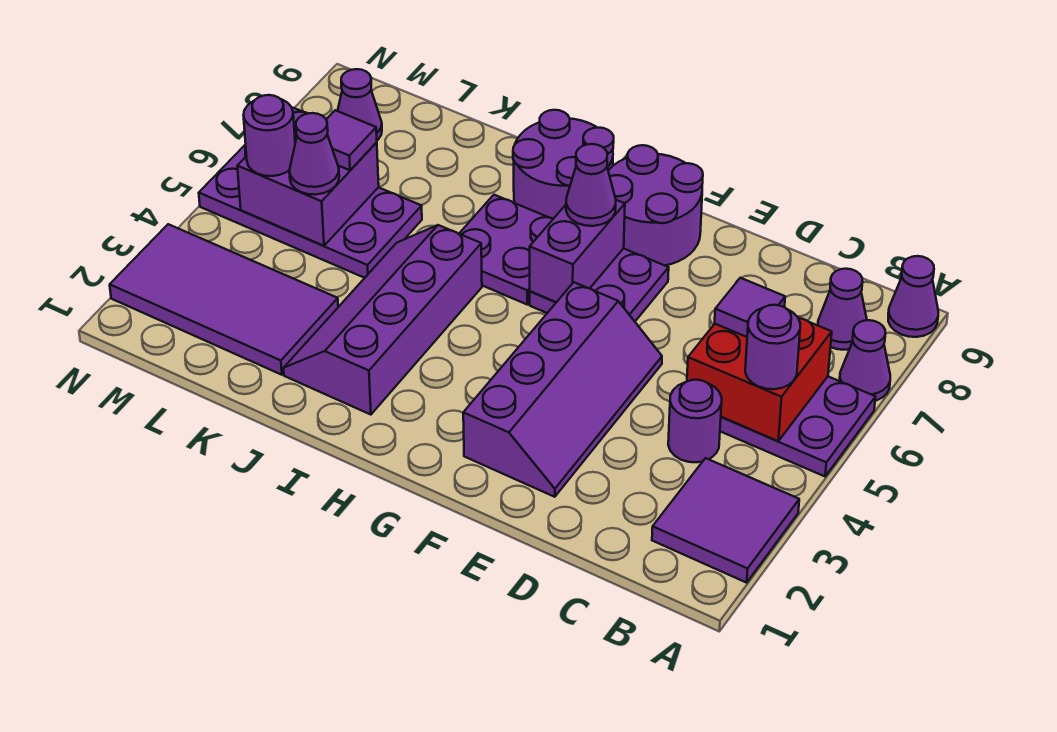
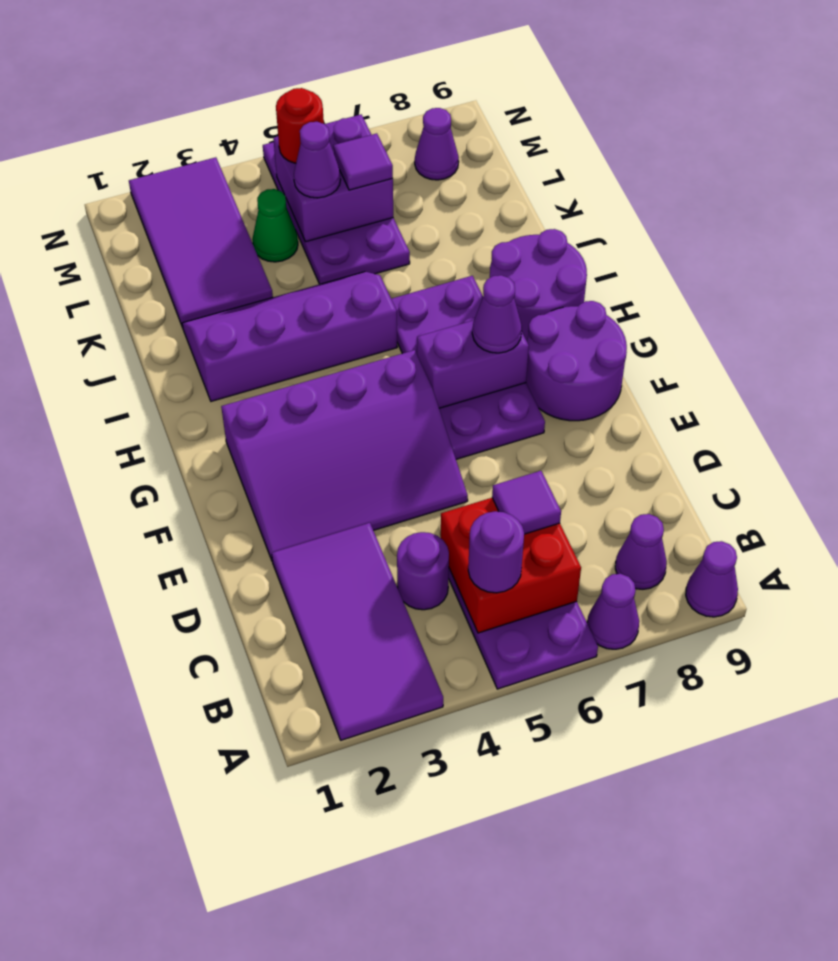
purple tile A2:B3 level 1 -> purple tile A2:D3 level 1
purple slope E2:F5 level 1 top F -> purple slope E2:G5 level 1 top G
none -> green cone L4 level 1
purple round brick M5 level 3 -> red round brick M5 level 3

